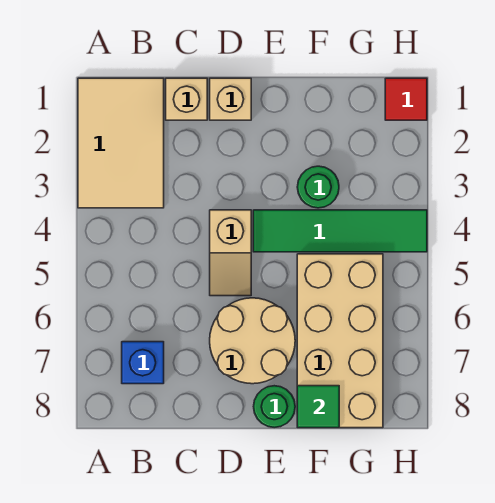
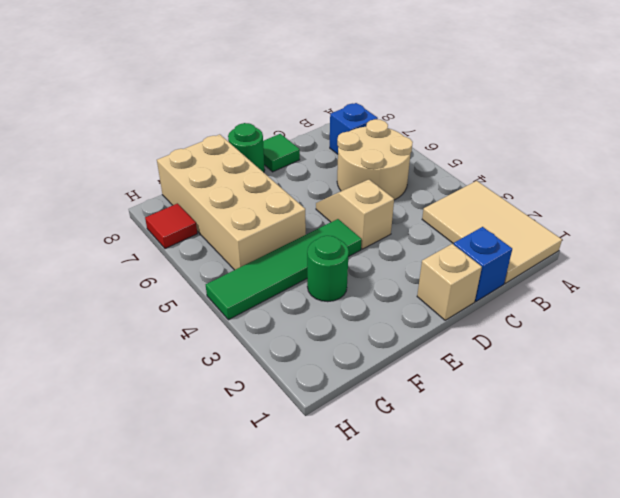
tan brick C1 level 1 -> blue brick C1 level 1
tan round brick D6:E7 level 1 -> tan round brick B5:C6 level 1
green tile F8 level 2 -> green tile D8 level 1
red tile H1 level 1 -> red tile H7 level 1

